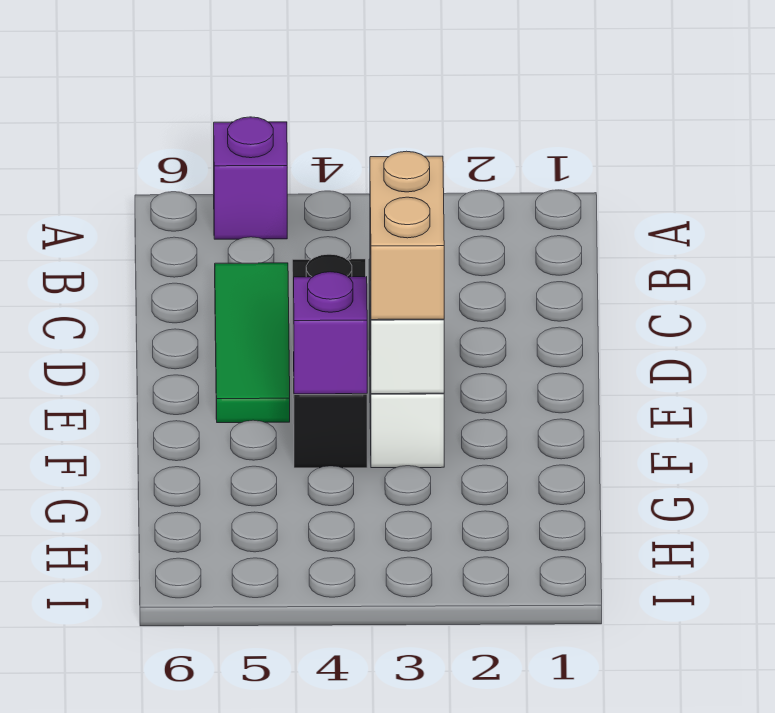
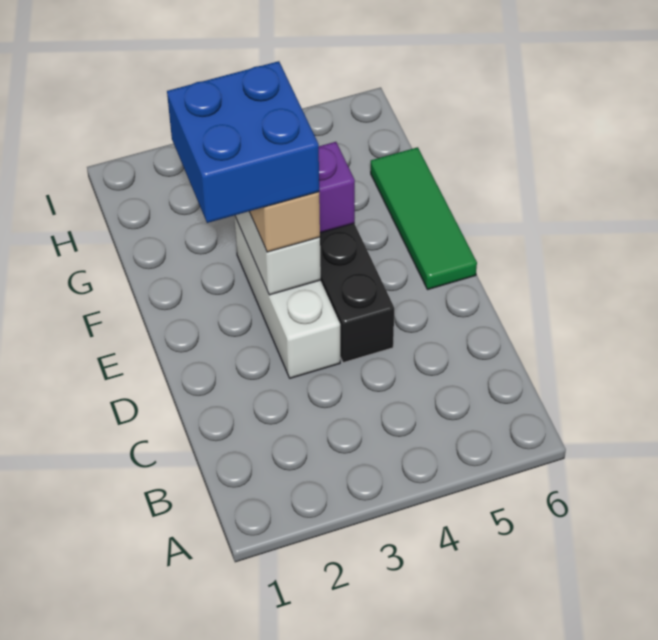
purple brick A5 level 1 -> none
green tile C5:E5 level 1 -> green tile E6:G6 level 1
none -> blue brick E2:F3 level 4

